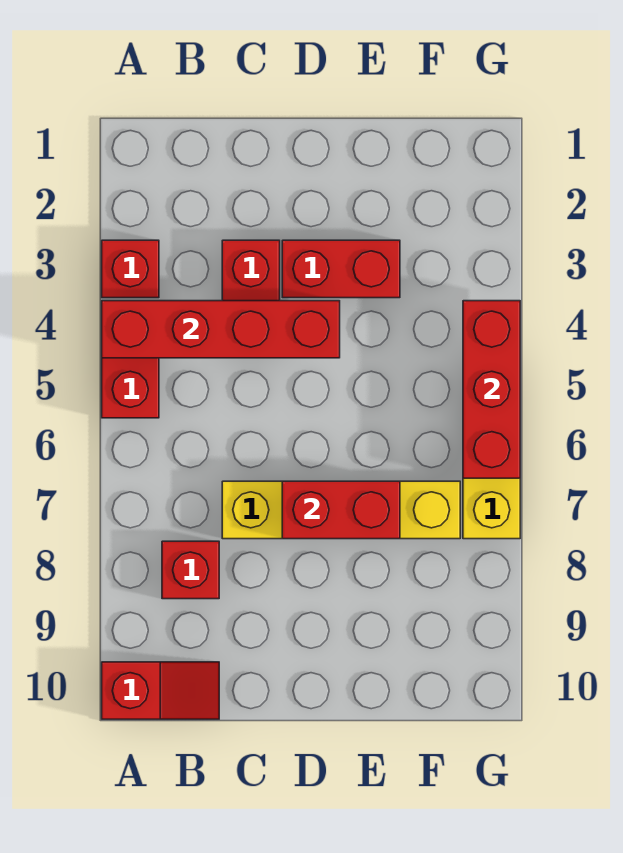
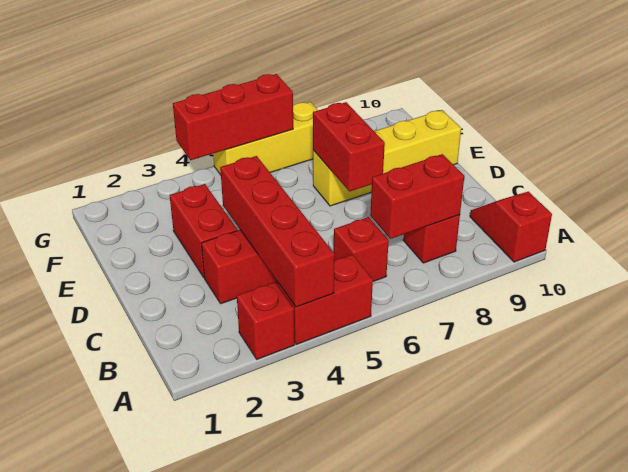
none -> red brick B6 level 1
none -> red brick B7:B8 level 2
yellow brick C7:F7 level 1 -> yellow brick E7:E10 level 1

